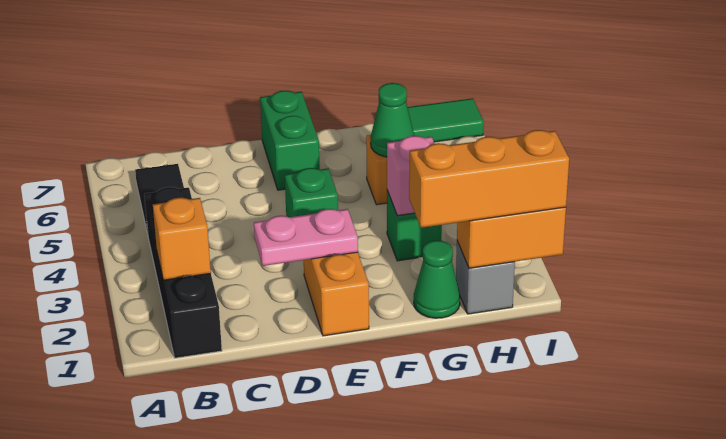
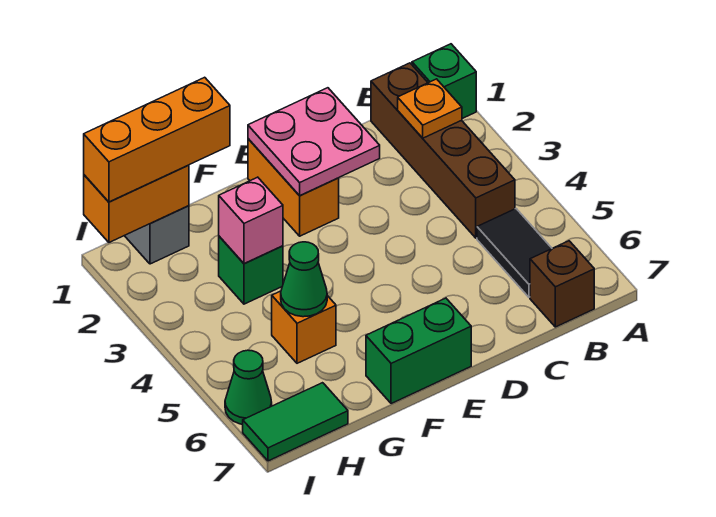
black brick B1:B4 level 1 -> brown brick B1:B4 level 1
orange brick B2 level 2 -> orange plate B2 level 2
none -> brown brick B7 level 1
pink plate D2:E2 level 2 -> pink plate D1:E2 level 2
green brick E4 level 1 -> green brick A1 level 1
green brick E6:E7 level 1 -> green brick E7:F7 level 1
green cone G1 level 1 -> green cone I6 level 1

